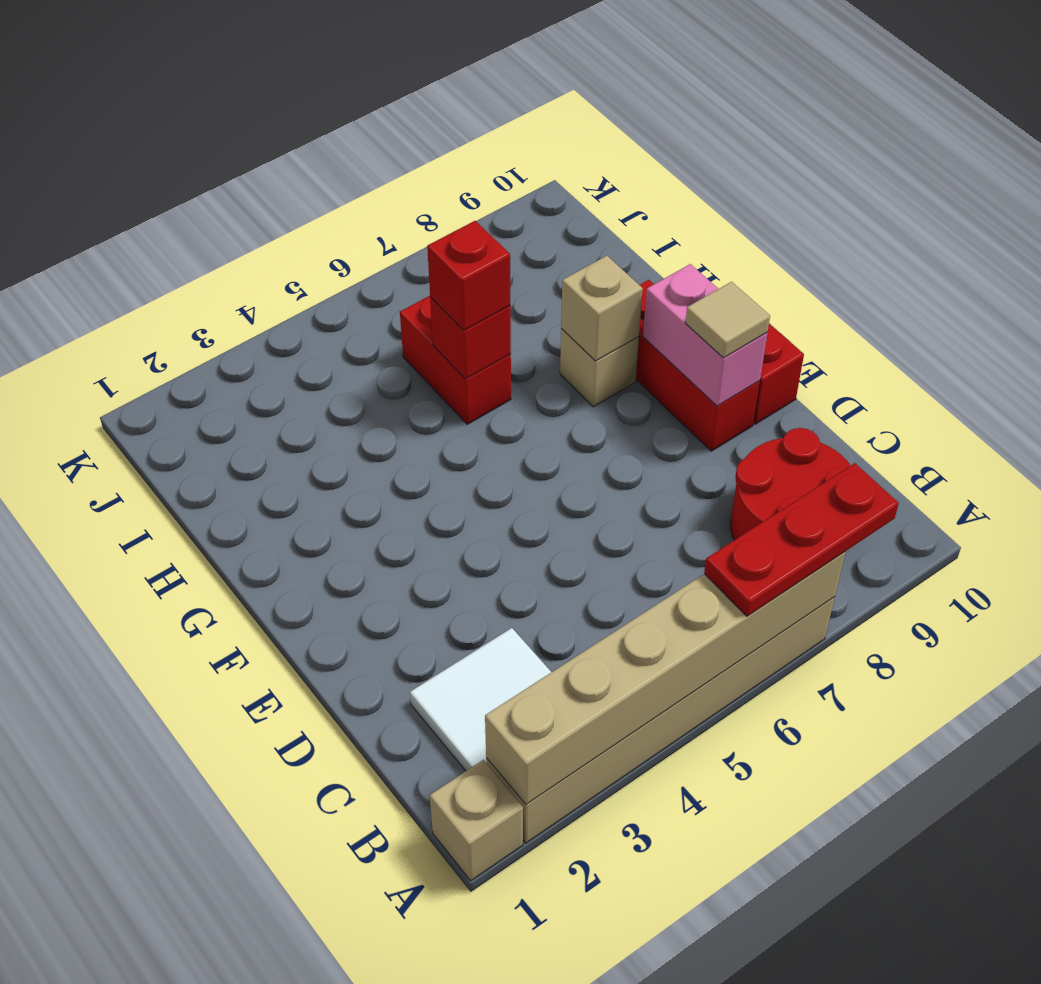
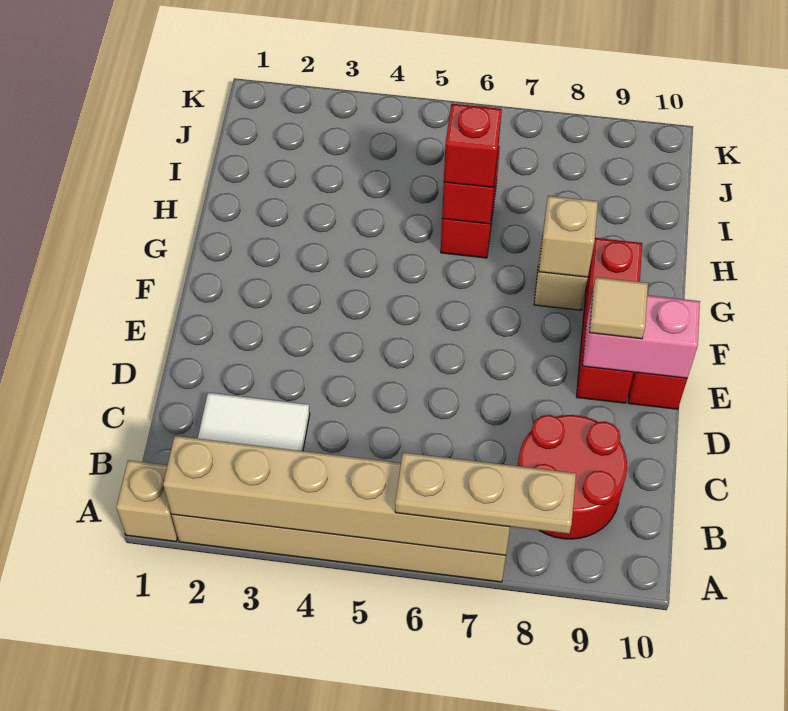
red plate A6:A8 level 3 -> tan plate A6:A8 level 3
pink brick E9:F9 level 2 -> pink brick E9:E10 level 2

